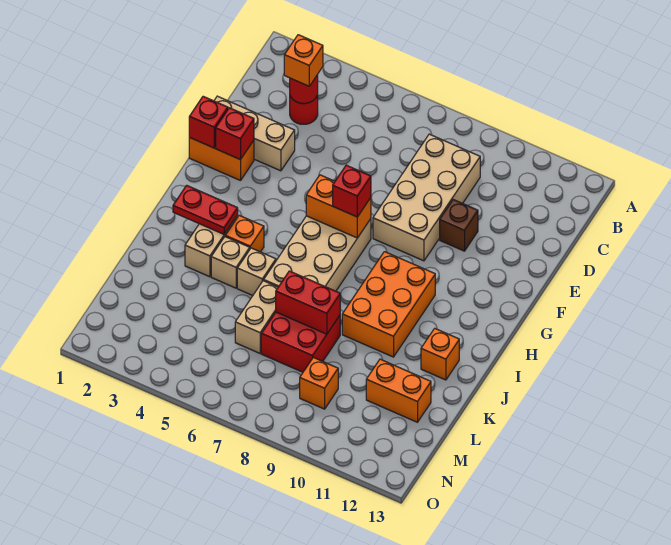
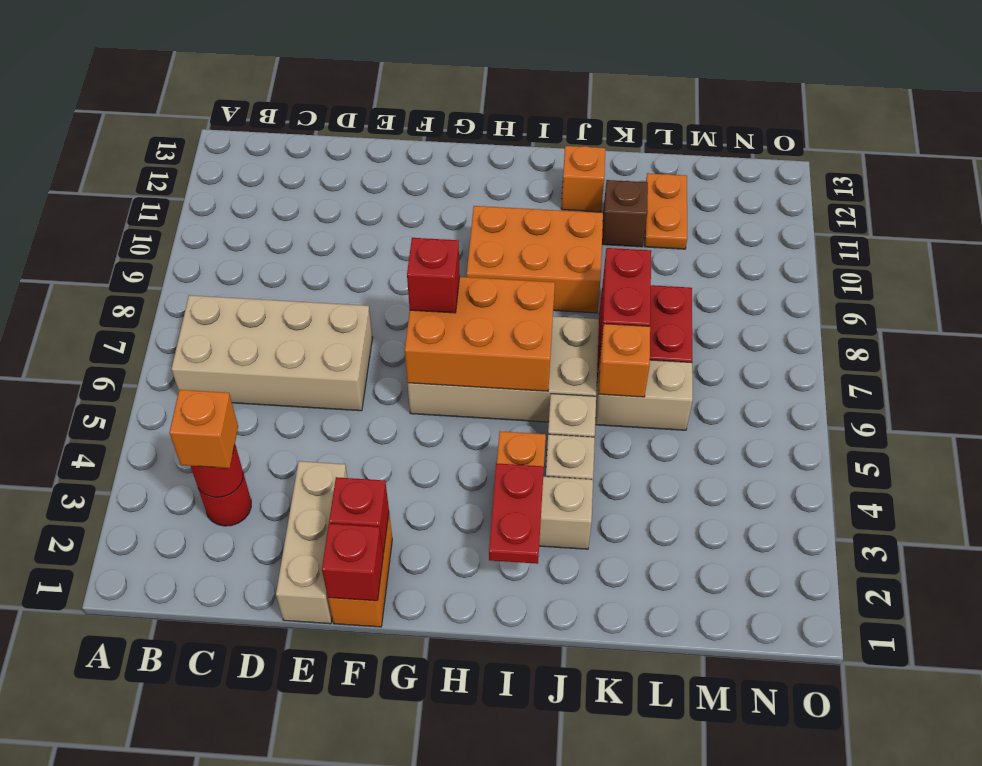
tan brick C8:F9 level 1 -> tan brick B6:E7 level 1
brown brick E10 level 1 -> brown brick K11 level 1
orange brick G6:G7 level 2 -> orange brick G6:I7 level 2
orange brick L11:L12 level 1 -> orange plate L11:L12 level 1
orange brick M9 level 1 -> orange brick K6 level 2

